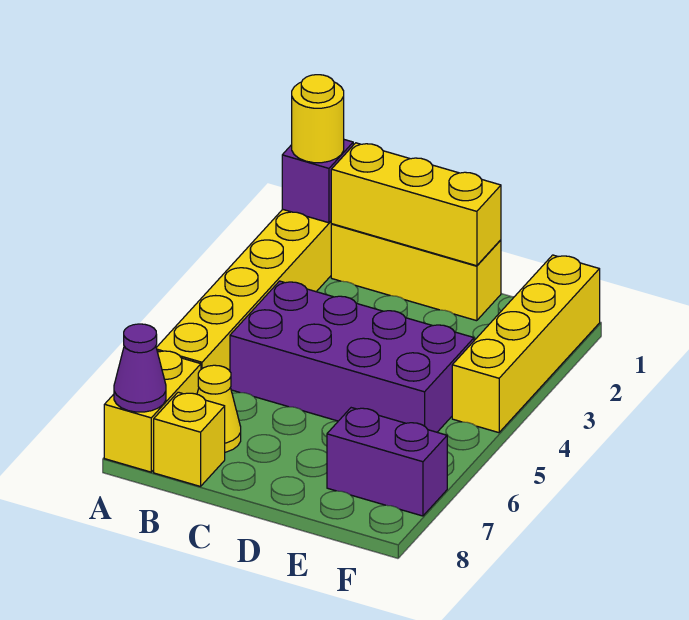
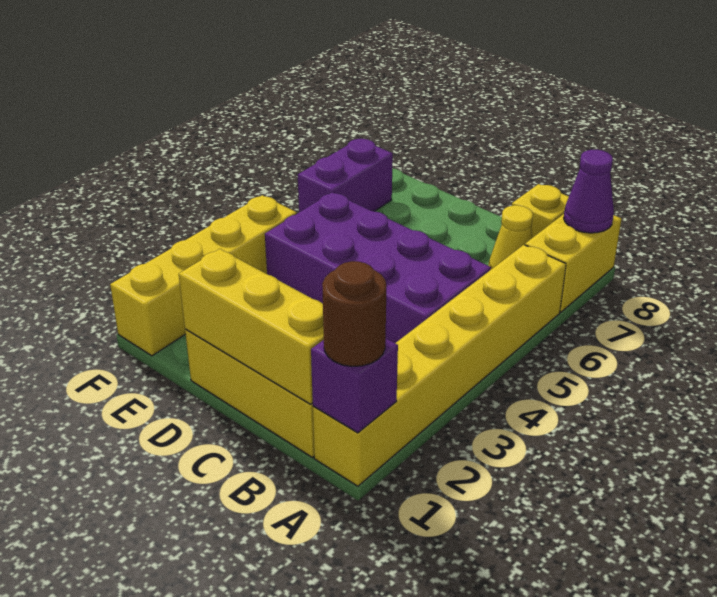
yellow round brick A1 level 3 -> brown round brick A1 level 3
purple brick E7:F7 level 1 -> purple brick F6:F7 level 1

